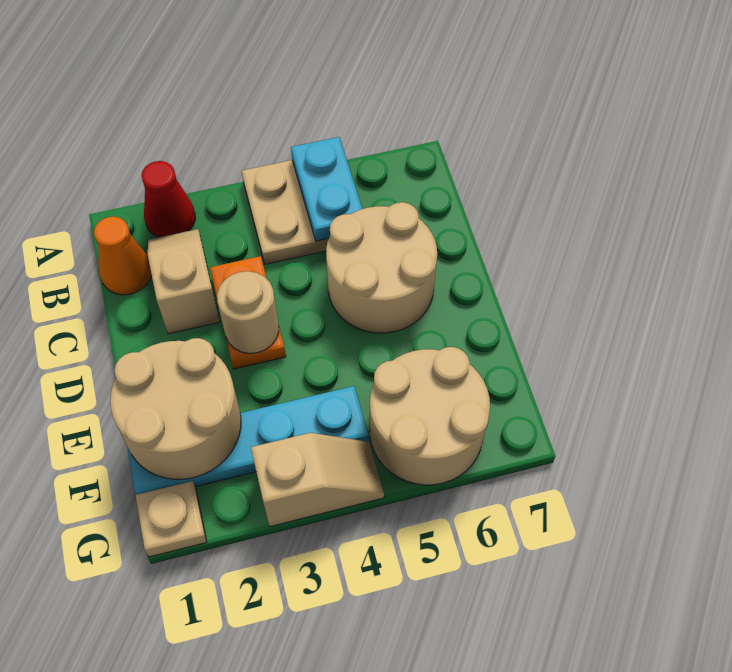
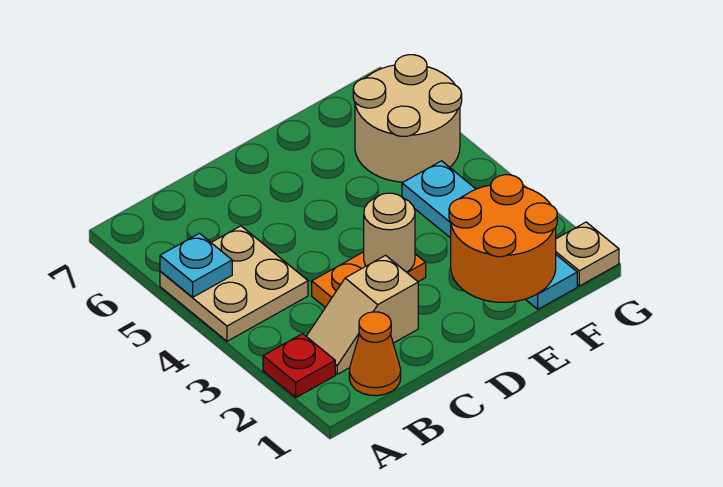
red cone A2 level 1 -> red plate A2 level 1
cyan plate A5:B5 level 2 -> cyan plate A5 level 2
tan round brick C5:D6 level 1 -> none
tan round brick E1:F2 level 2 -> orange round brick E1:F2 level 2
tan slope G3:G4 level 1 top 3 -> none

